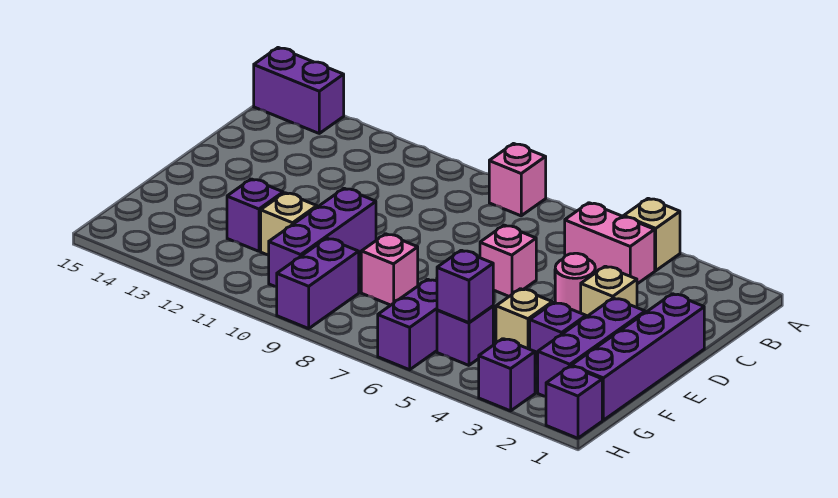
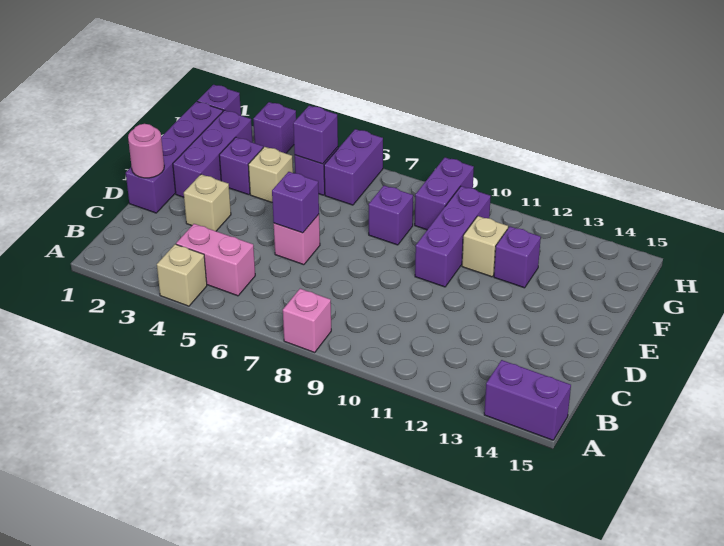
pink round brick D4 level 1 -> pink round brick D1 level 2
none -> purple brick D6 level 2
pink brick F8 level 1 -> purple brick F8 level 1

